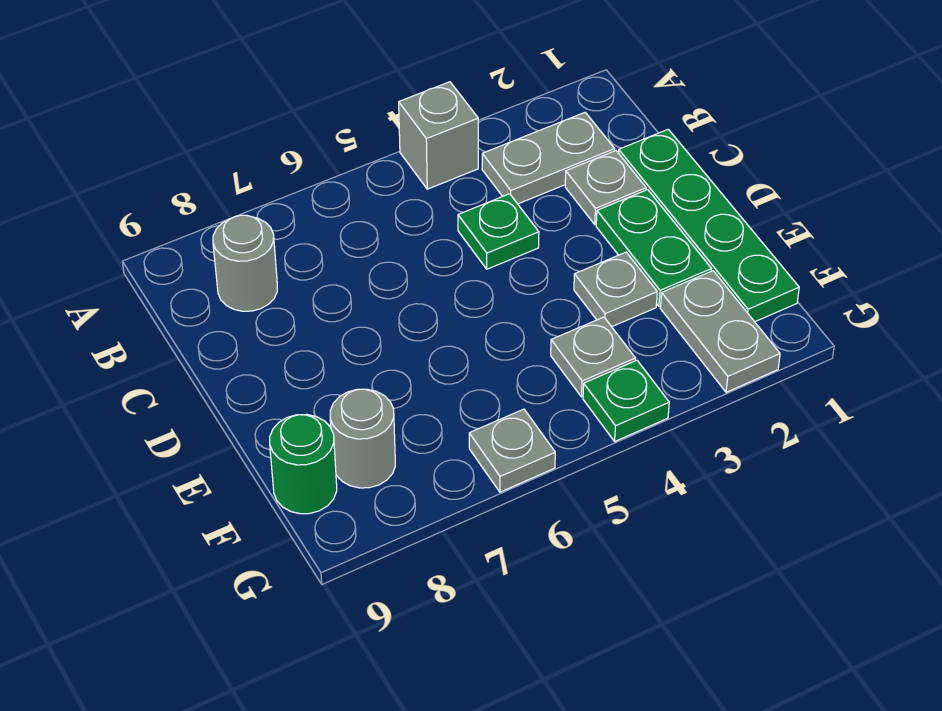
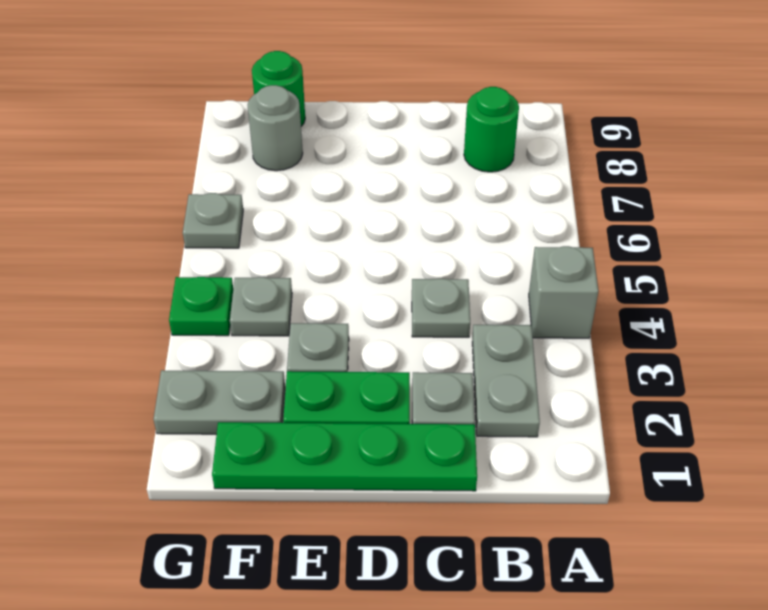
grey round brick B8 level 1 -> green round brick B8 level 1
green plate C4 level 1 -> grey plate C4 level 1

